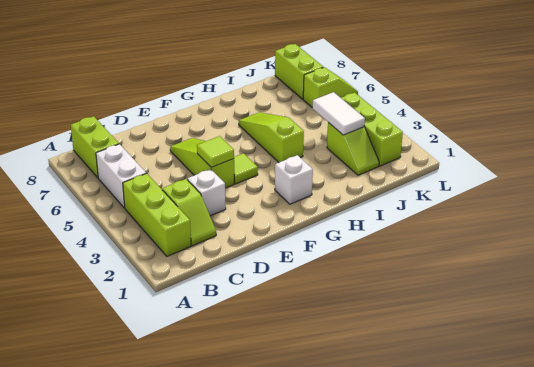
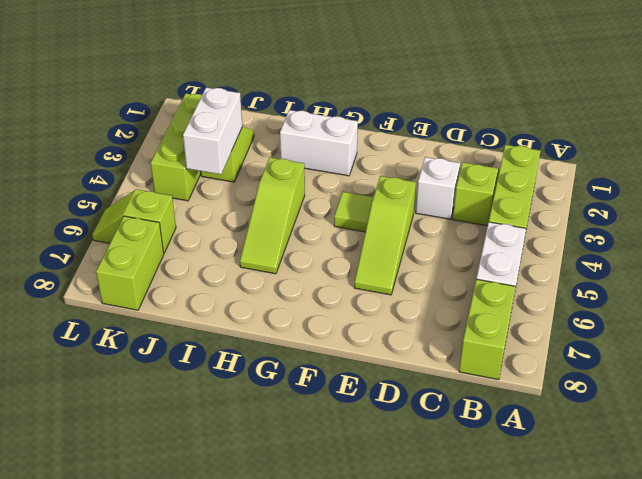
lime tile E4 level 2 -> none
white brick G2 level 1 -> white brick G2:H2 level 1
white tile J3:J4 level 2 -> white brick J3:J4 level 2

